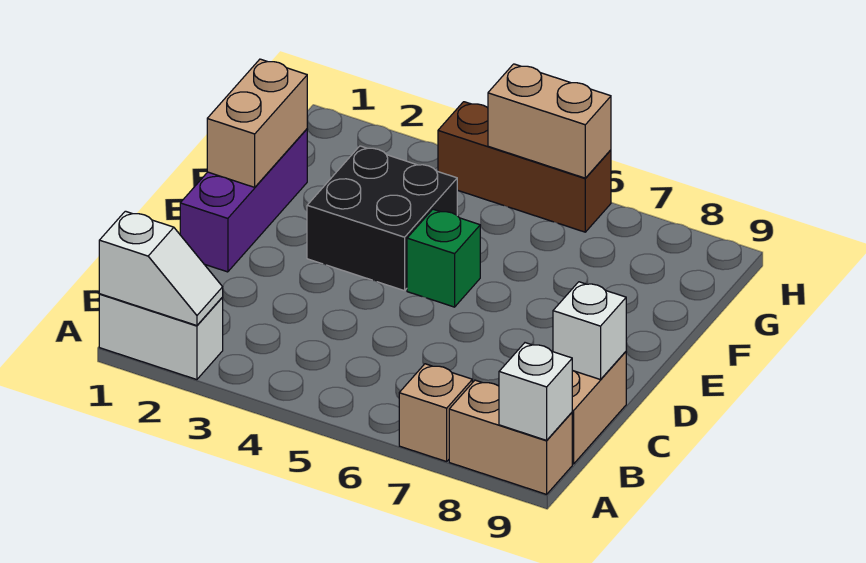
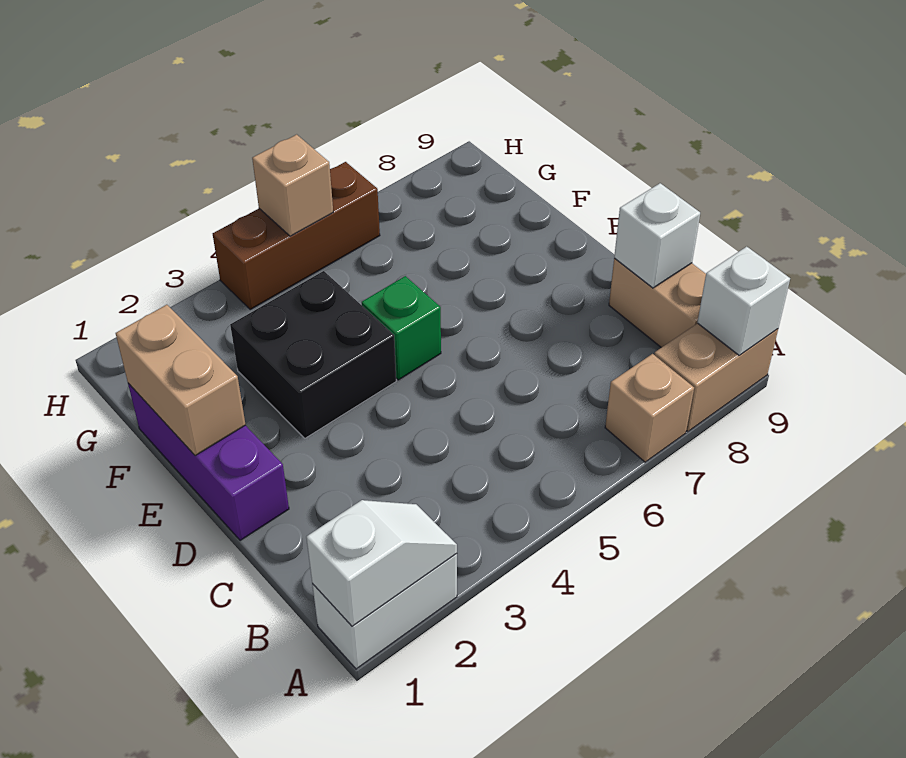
tan brick H5:H6 level 2 -> tan brick H5 level 2

